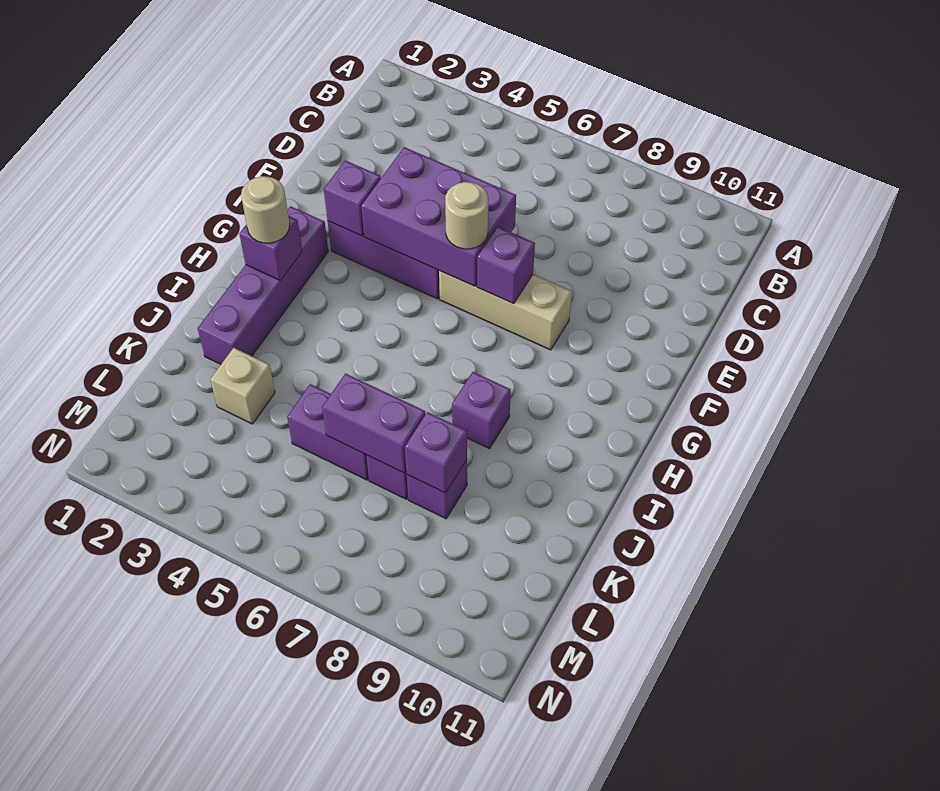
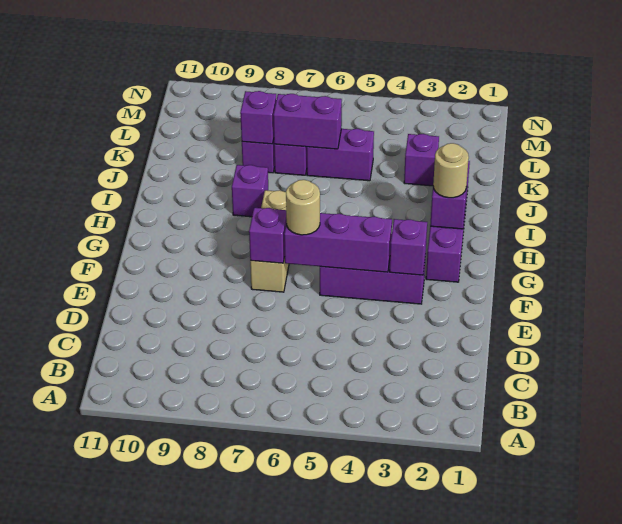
purple brick E4:F6 level 2 -> purple brick F4:F6 level 2
tan brick F6:F8 level 1 -> tan brick F7:H7 level 1
tan brick K3 level 1 -> purple brick K3 level 1

